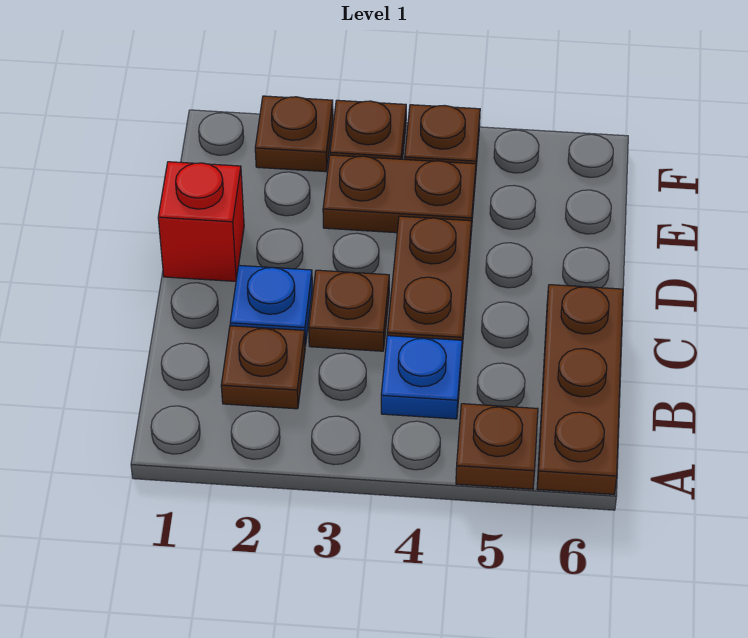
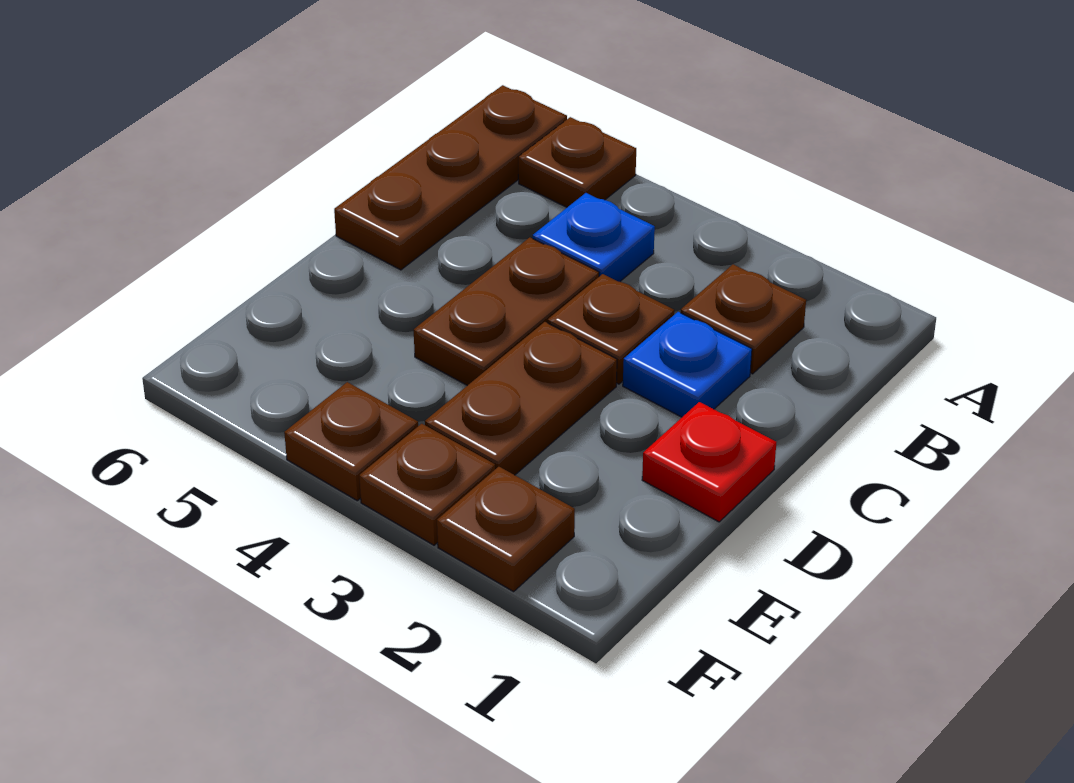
red brick D1 level 1 -> red plate D1 level 1
brown plate E3:E4 level 1 -> brown plate D3:E3 level 1

